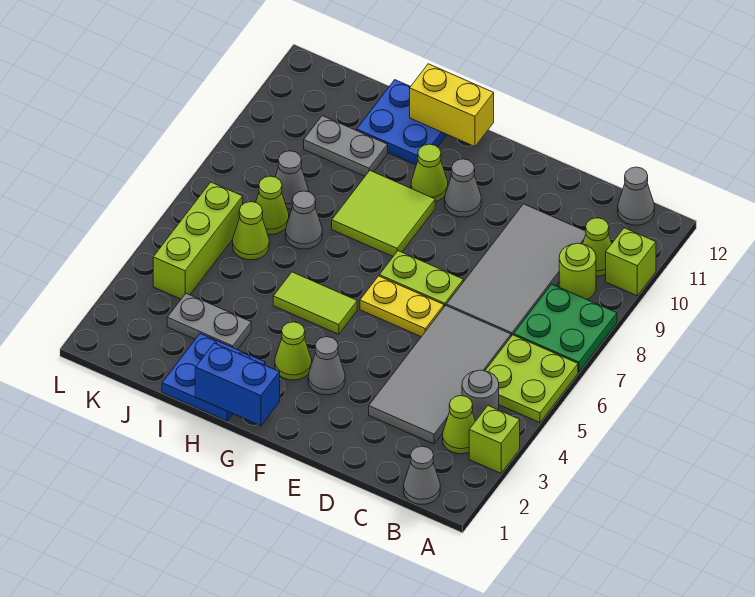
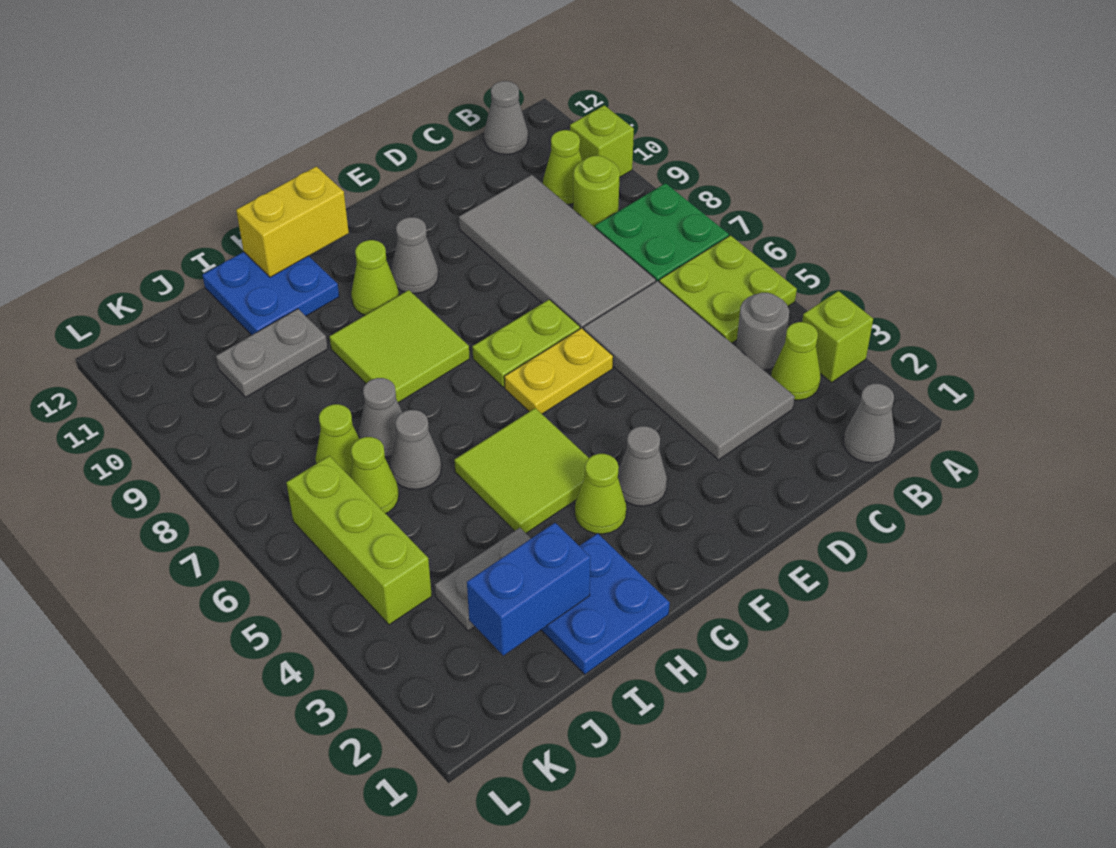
blue brick G1:H1 level 2 -> blue brick I2:J2 level 2
lime tile G5:H5 level 1 -> lime tile G4:H5 level 1
grey cone J8 level 1 -> grey cone I6 level 1

